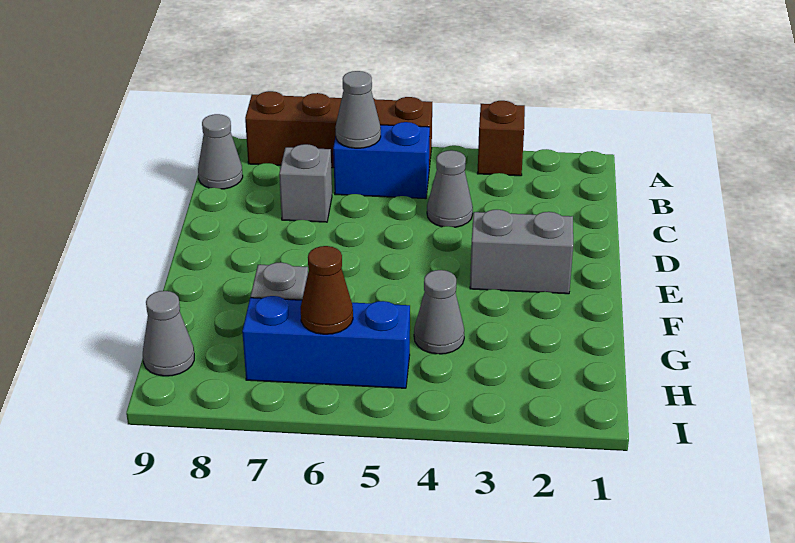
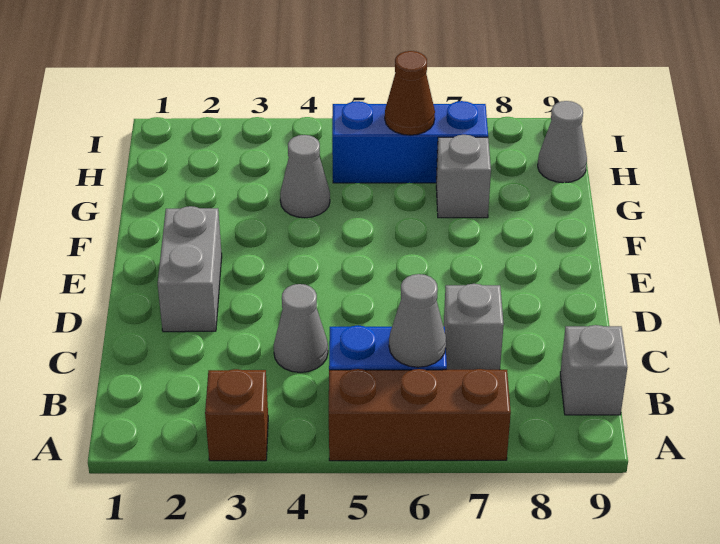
brown brick A5:A8 level 1 -> brown brick A5:A7 level 1
grey cone B9 level 1 -> grey brick B9 level 1
grey brick E2:E3 level 1 -> grey brick D2:E2 level 1

